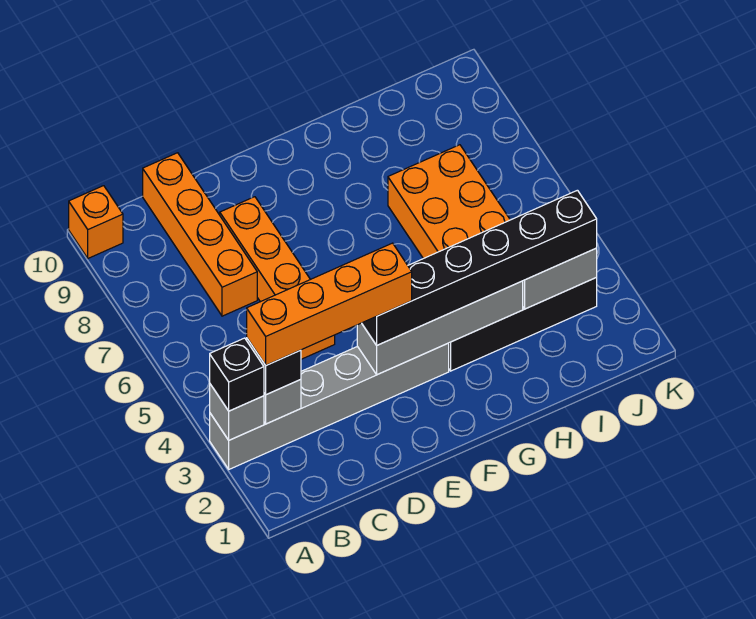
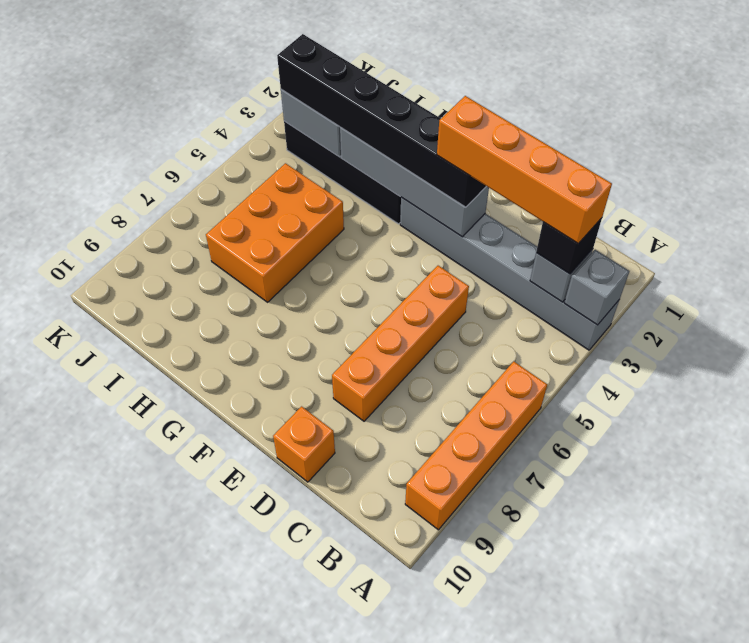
black brick A3 level 3 -> none
orange brick A10 level 1 -> orange brick D10 level 1
orange brick C7:C10 level 1 -> orange brick A6:A9 level 1

